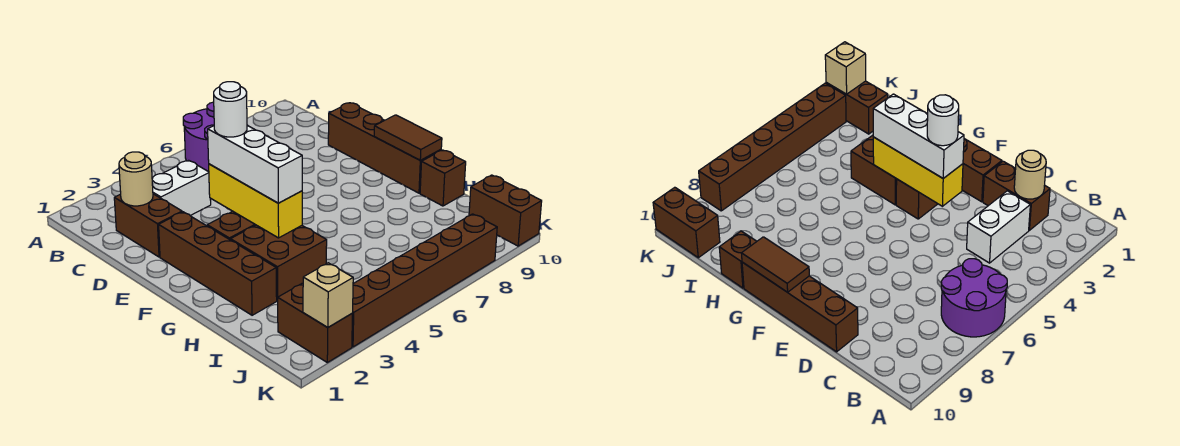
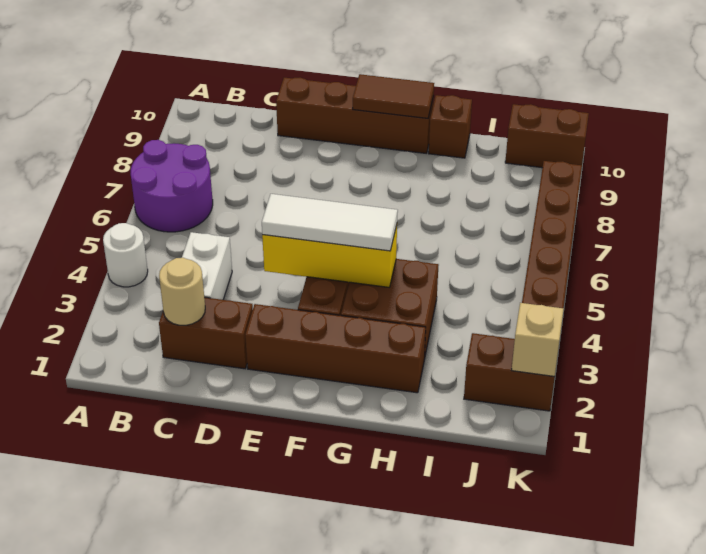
white brick E4:G4 level 3 -> white tile E4:G4 level 3
white round brick E4 level 4 -> white round brick A4 level 1

